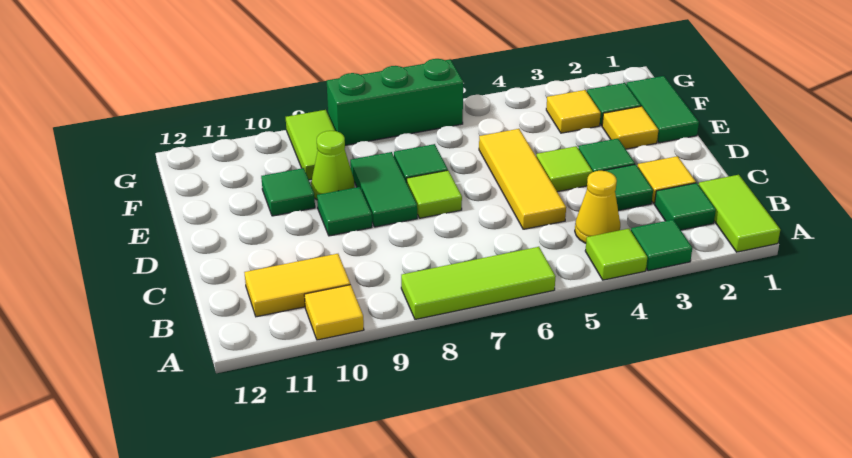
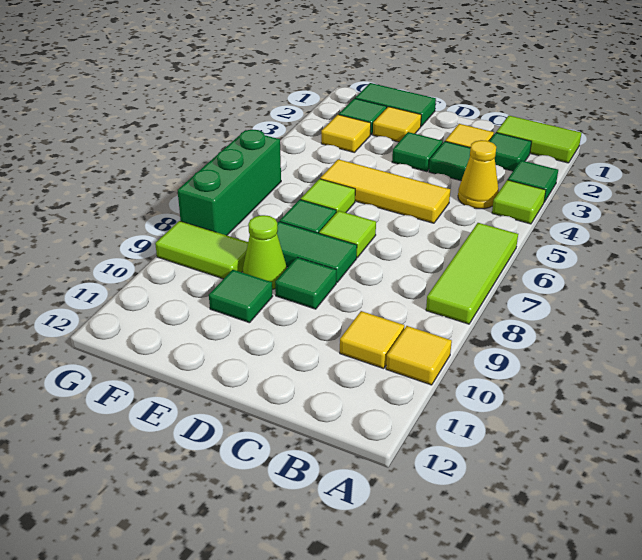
yellow tile B10:B11 level 1 -> yellow tile B10 level 1
lime tile D4 level 1 -> lime tile E6 level 1

